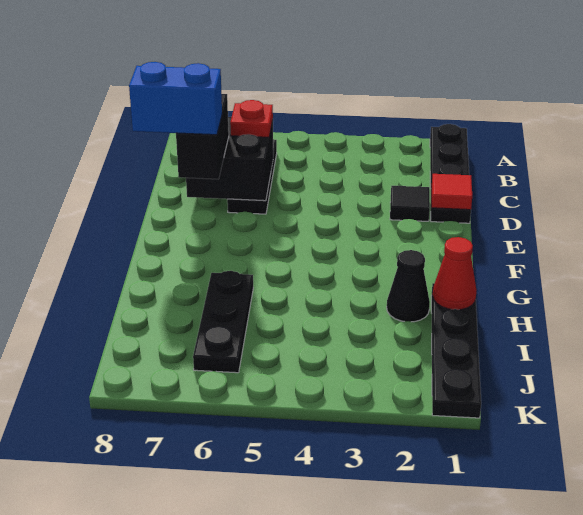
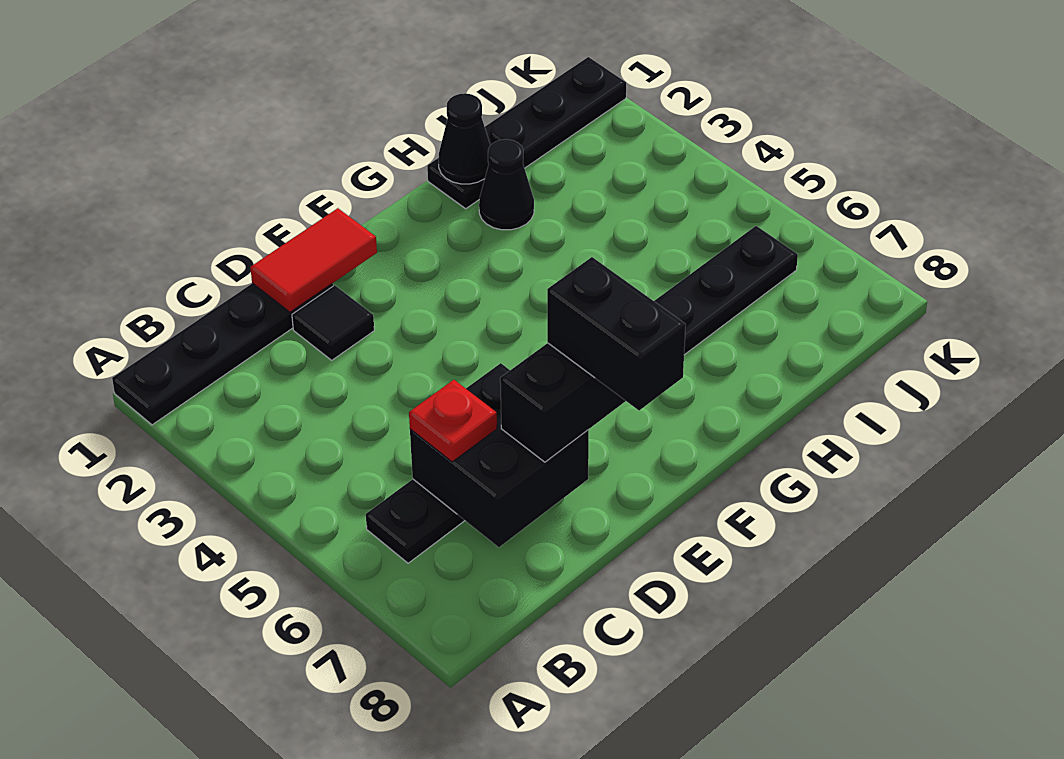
red tile D1 level 2 -> red tile D1:E1 level 2
blue brick E7:E8 level 4 -> black brick E7:E8 level 4
red cone H1 level 2 -> black cone H1 level 2

